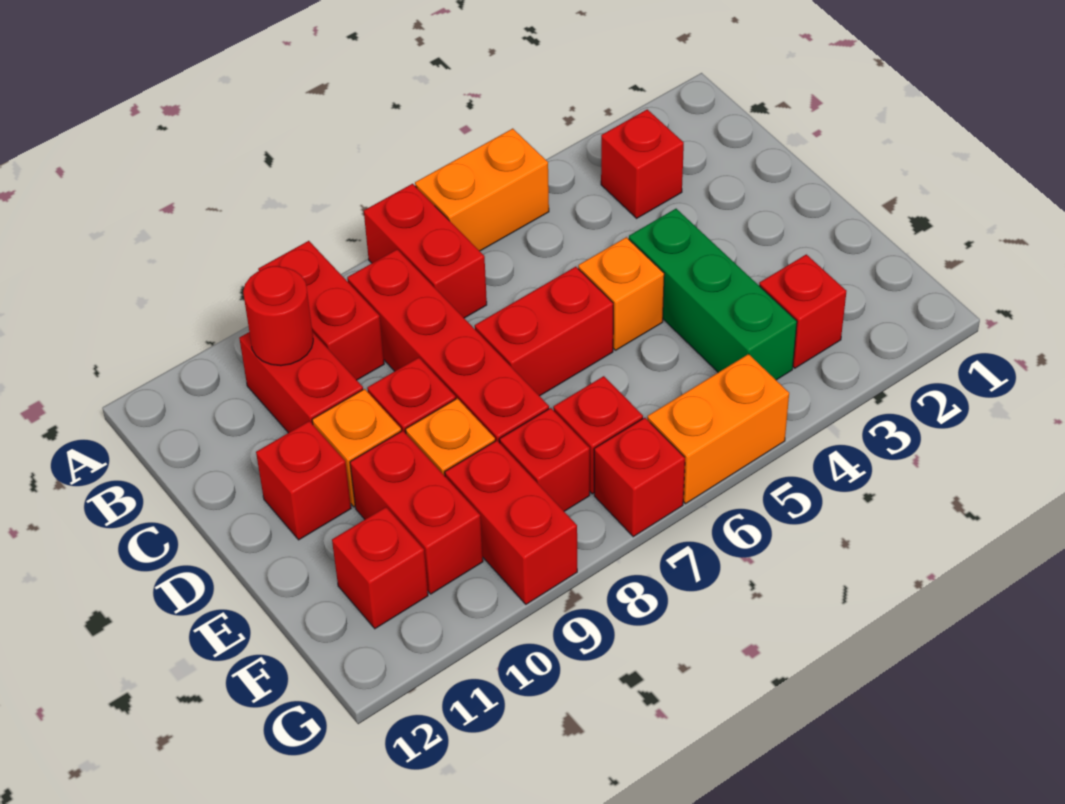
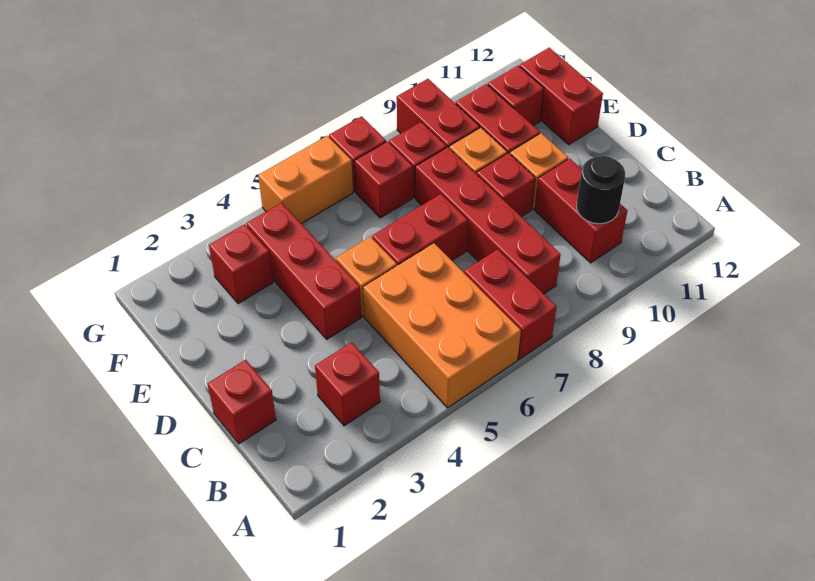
orange brick A5:A6 level 1 -> orange brick A5:C6 level 1
red brick A9:B9 level 1 -> red brick E12:F12 level 1
red round brick B10 level 2 -> black round brick B10 level 2
green brick D4:F4 level 1 -> red brick D4:F4 level 1
red brick D11 level 1 -> red brick C1 level 1

